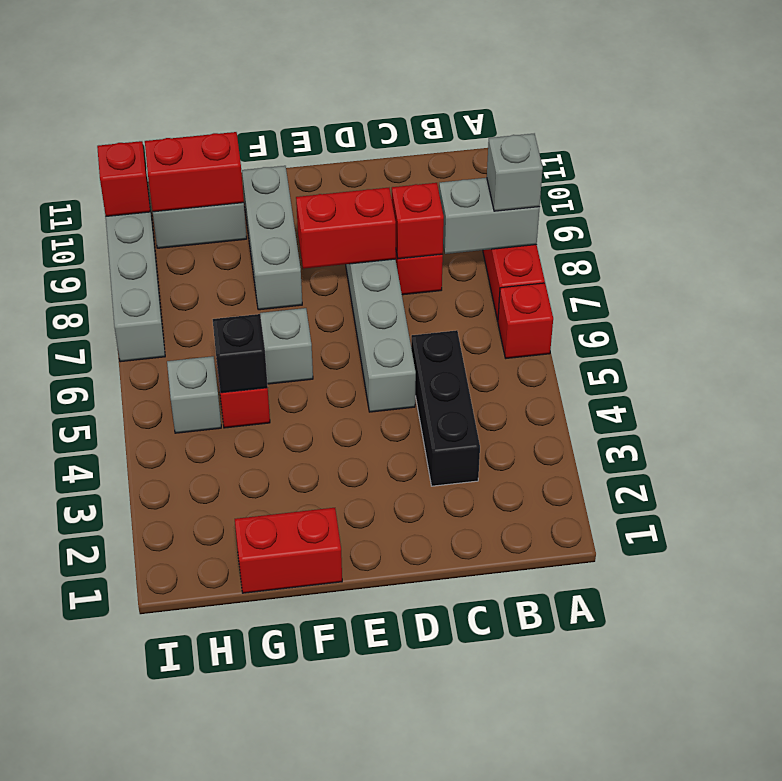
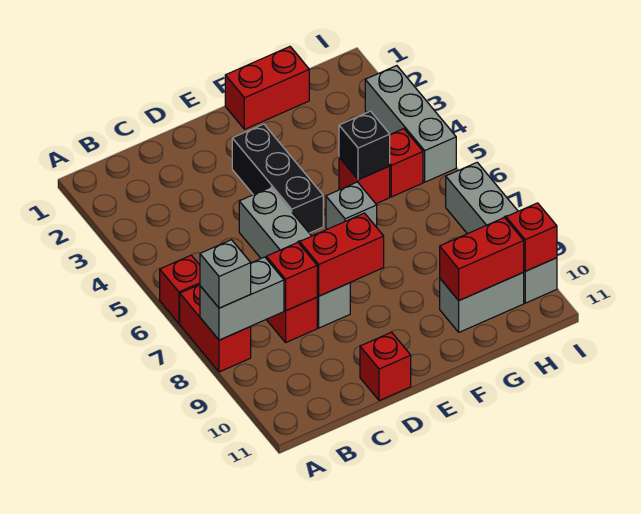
black brick C3:C5 level 1 -> black brick E3:E5 level 1
none -> red brick D11 level 1
grey brick F8:F10 level 1 -> grey brick I3:I5 level 1
grey brick H5 level 1 -> red brick H5 level 1

